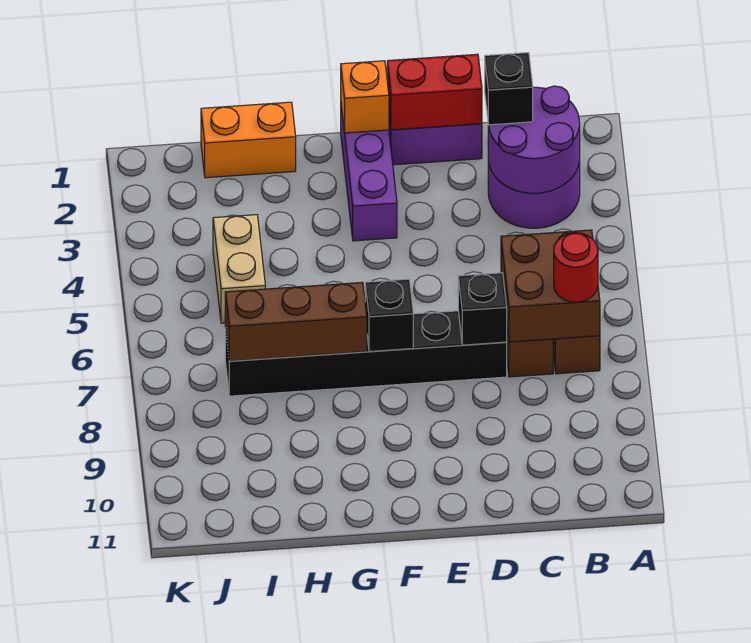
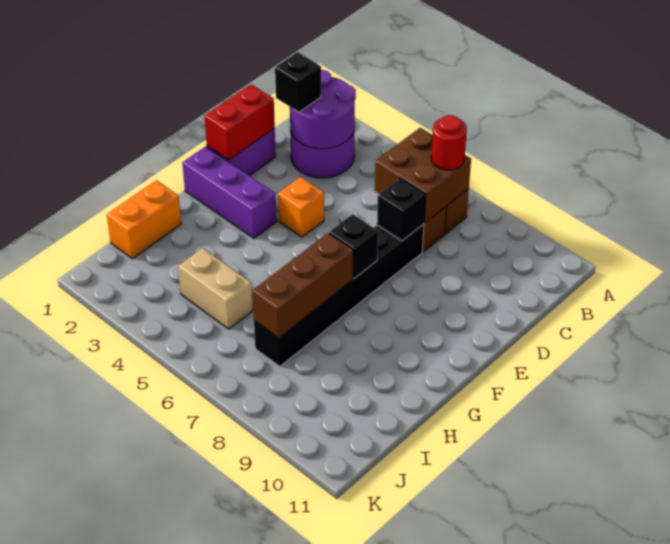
orange brick F1 level 2 -> orange brick E4 level 1

